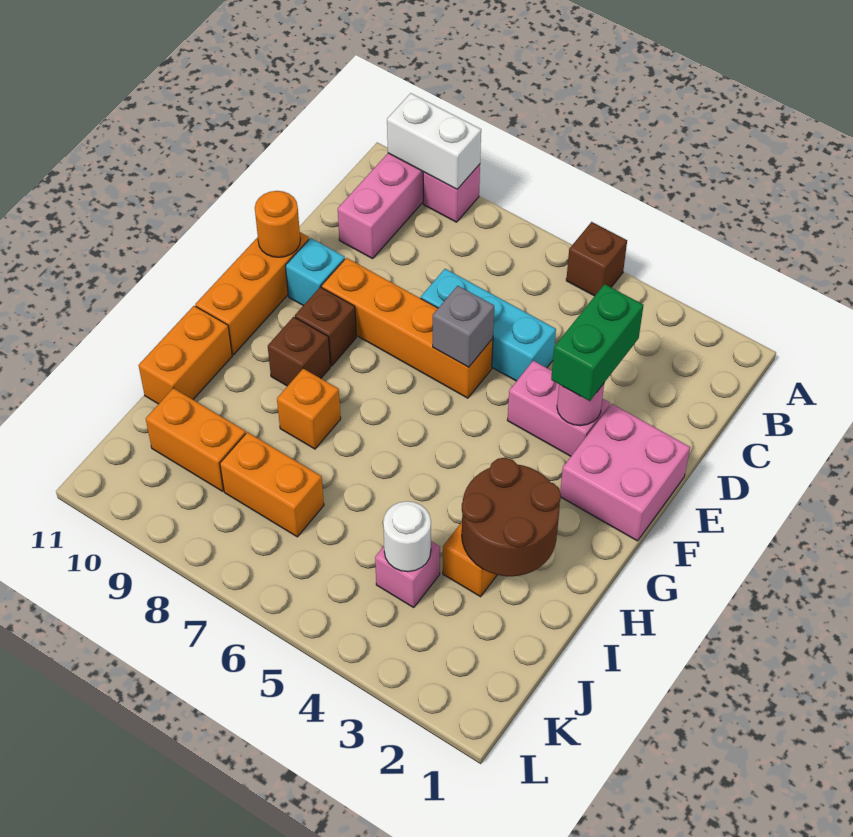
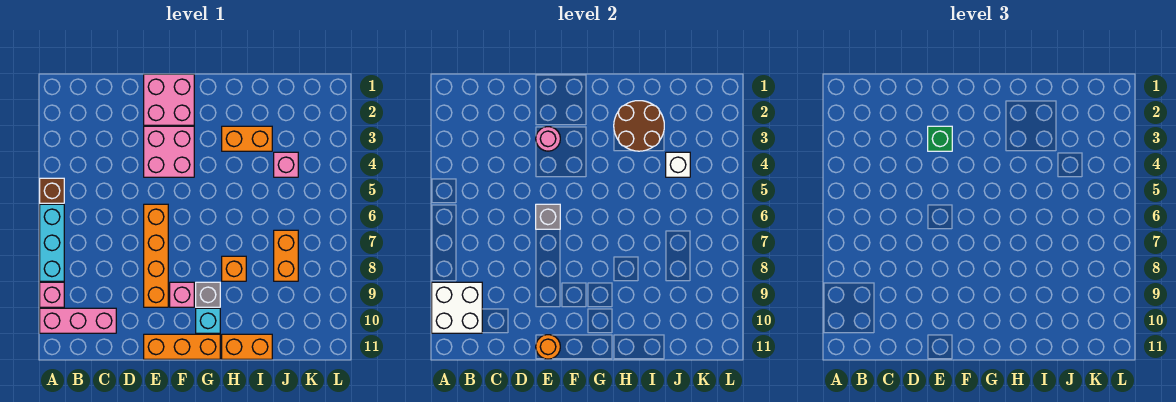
white brick A9:A10 level 2 -> white brick A9:B10 level 2
green brick D3:E3 level 3 -> green brick E3 level 3
cyan brick D5:D7 level 1 -> cyan brick A6:A8 level 1
pink brick E3:E4 level 1 -> pink brick E3:F4 level 1
cyan brick E10 level 1 -> cyan brick G10 level 1
brown brick F9 level 1 -> pink brick F9 level 1
brown brick G9 level 1 -> grey brick G9 level 1
white round brick J4 level 2 -> white brick J4 level 2
orange brick J9:J10 level 1 -> none

